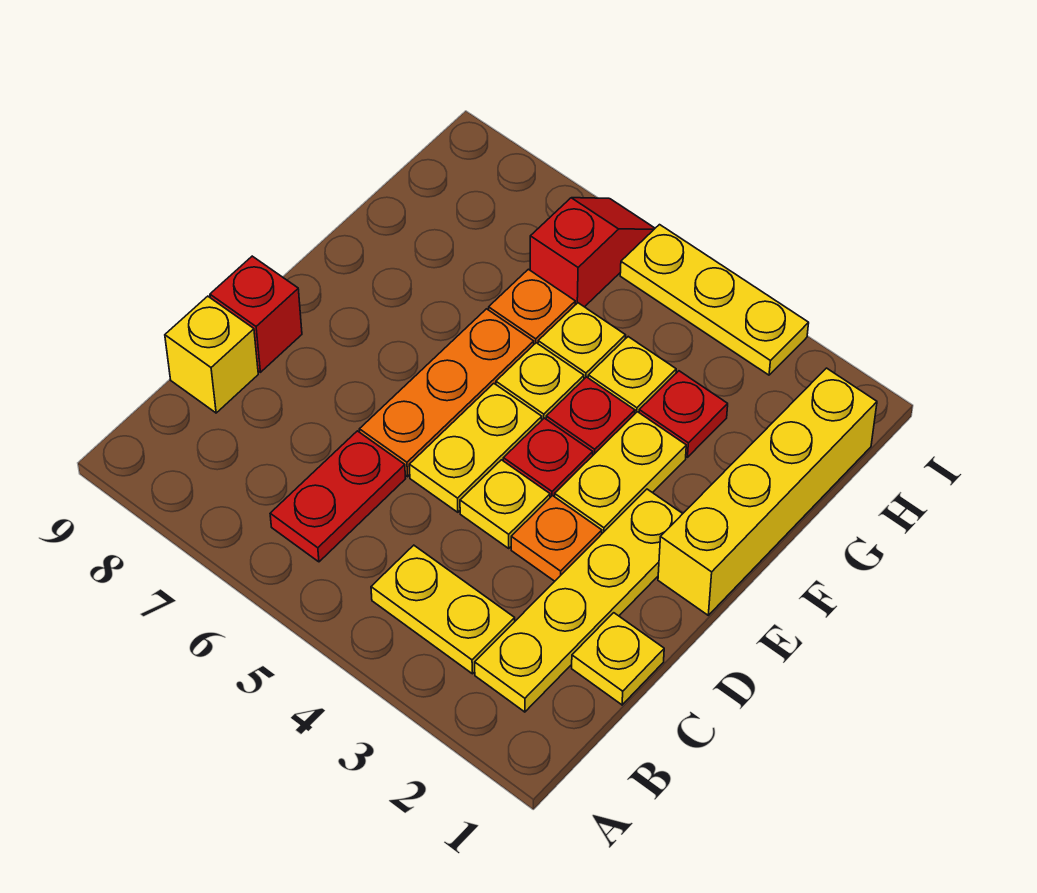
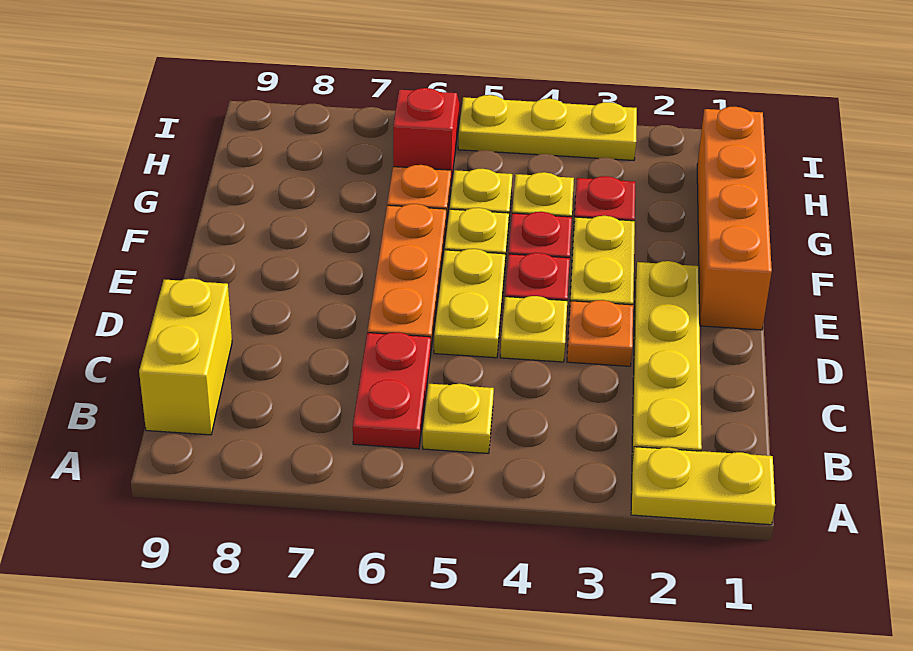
yellow plate B3:B4 level 1 -> yellow plate A1:A2 level 1
yellow plate C1 level 1 -> yellow plate B5 level 1
yellow brick C9 level 1 -> yellow brick B9:C9 level 1
red brick D9 level 1 -> none
yellow brick E1:H1 level 1 -> orange brick E1:H1 level 1

